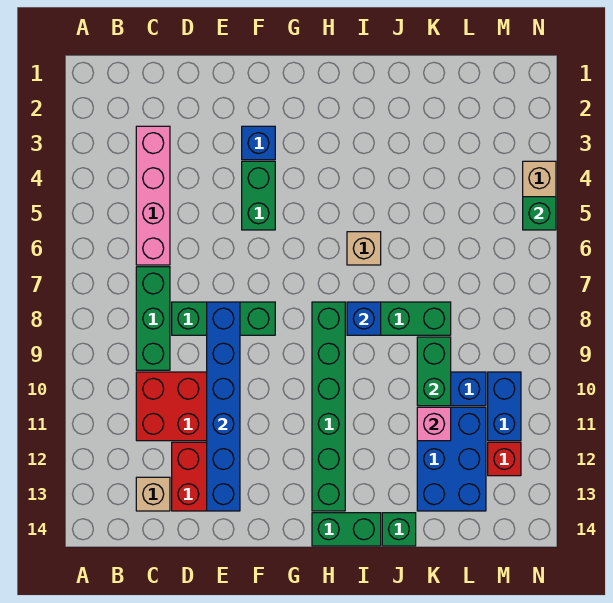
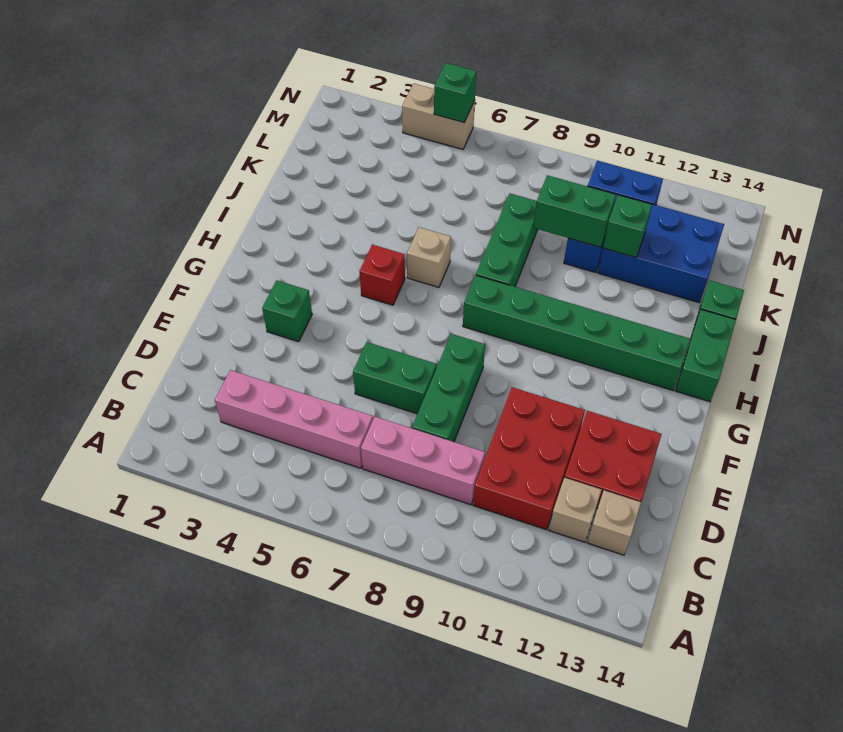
green brick C7:C9 level 1 -> pink brick C7:C9 level 1
none -> tan brick C12 level 1
blue brick E8:E13 level 2 -> none
blue brick F3 level 1 -> green brick F3 level 1
green brick F4:F5 level 1 -> green brick E6:E7 level 1
blue brick I8 level 2 -> none
pink brick K11 level 2 -> green brick K11 level 2
red brick M12 level 1 -> red brick H5 level 1

